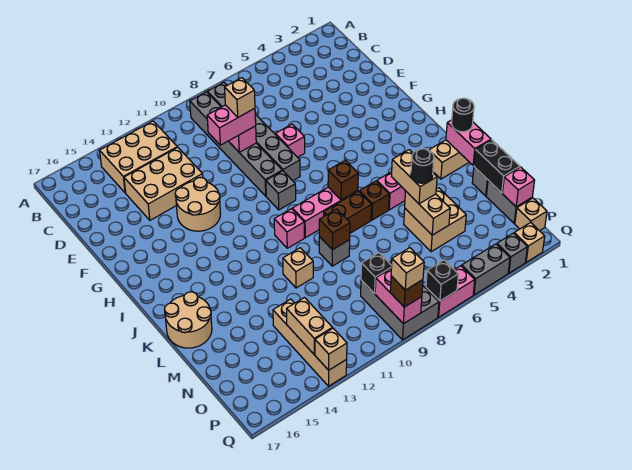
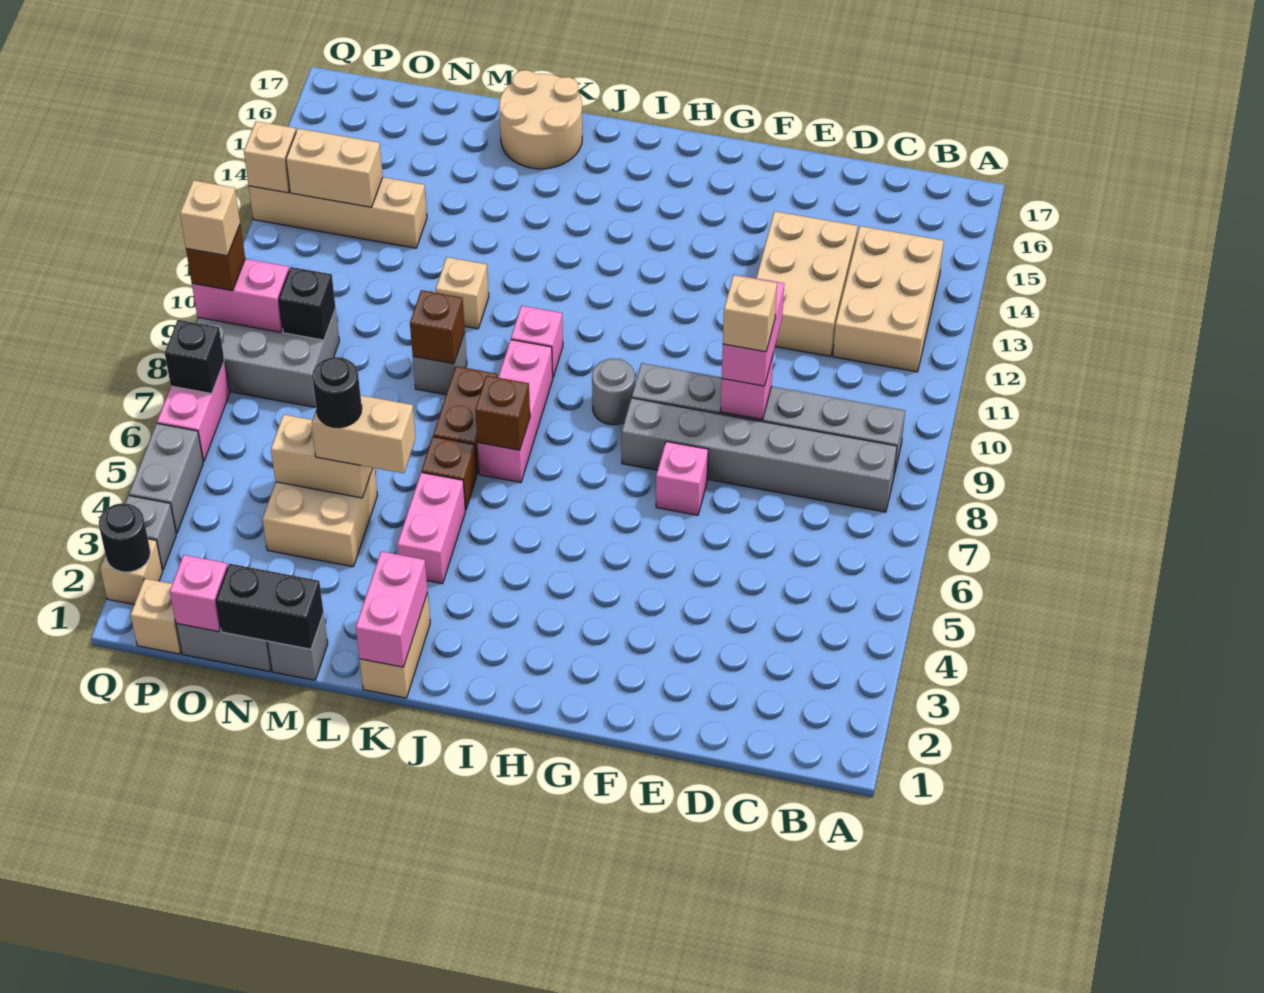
tan round brick F12:G13 level 1 -> none
grey brick H9 level 1 -> grey round brick H9 level 1
pink brick K1:L1 level 2 -> pink brick K1:K2 level 2
black round brick K1 level 3 -> black round brick Q2 level 2

